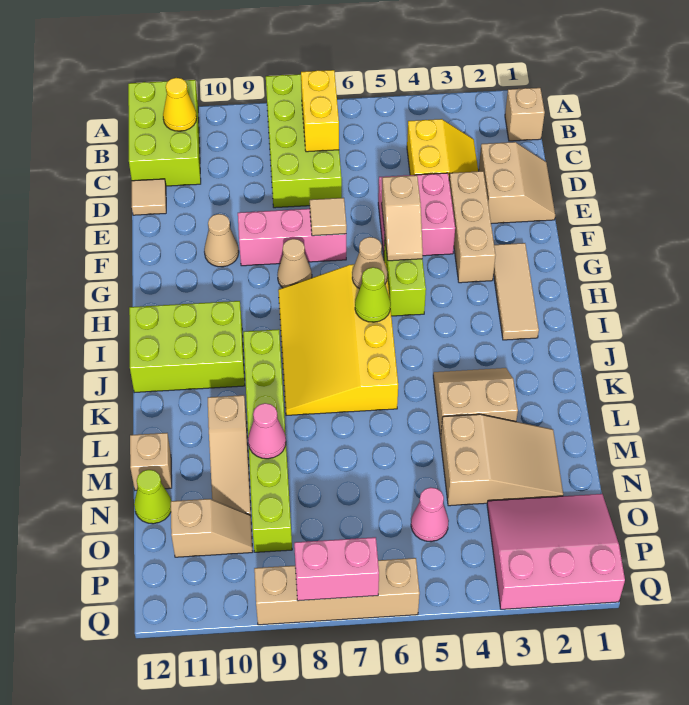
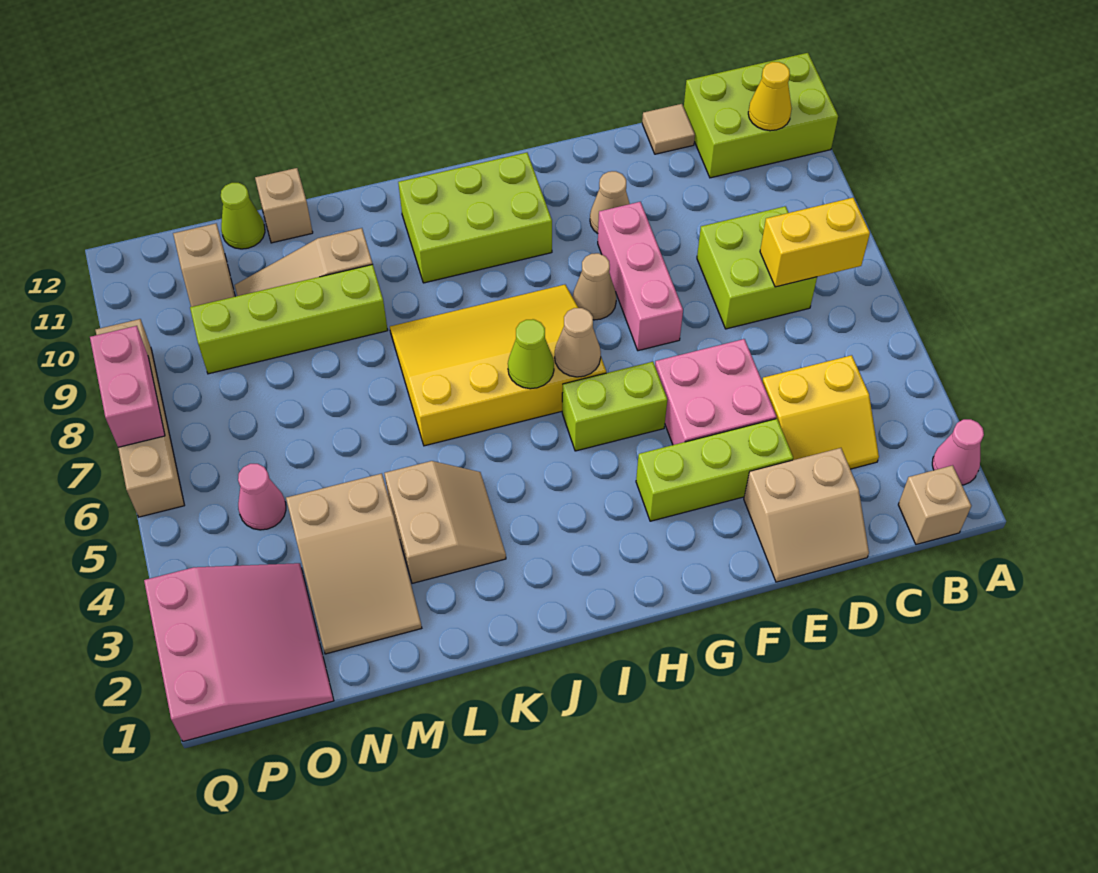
lime brick A7:D8 level 1 -> lime brick C7:D8 level 1
tan brick E3:G3 level 1 -> lime brick E3:G3 level 1
tan slope F5:G5 level 2 top F -> none
tan tile F7 level 2 -> none
tan tile G2:I2 level 1 -> none
lime brick I10:J12 level 1 -> lime brick H10:J11 level 1
lime brick J9:O9 level 1 -> lime brick L9:O9 level 1
pink cone M9 level 2 -> pink cone A2 level 1

